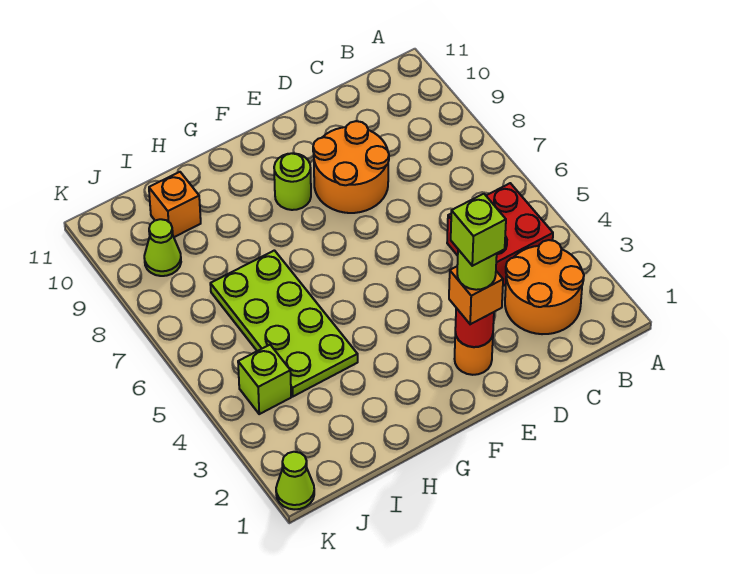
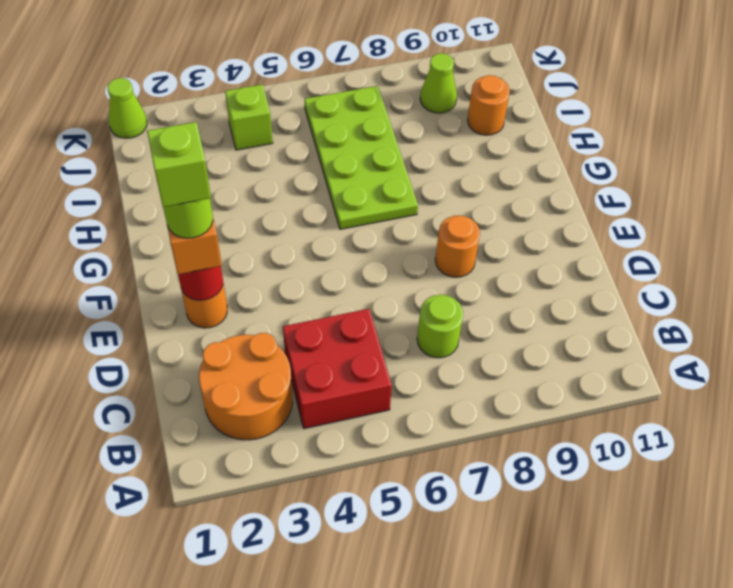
orange round brick D8:E9 level 1 -> orange round brick E8 level 1
lime round brick F9 level 1 -> lime round brick C7 level 1
lime plate H4:I7 level 1 -> lime plate G6:J7 level 1
orange brick I10 level 1 -> orange round brick I10 level 1

